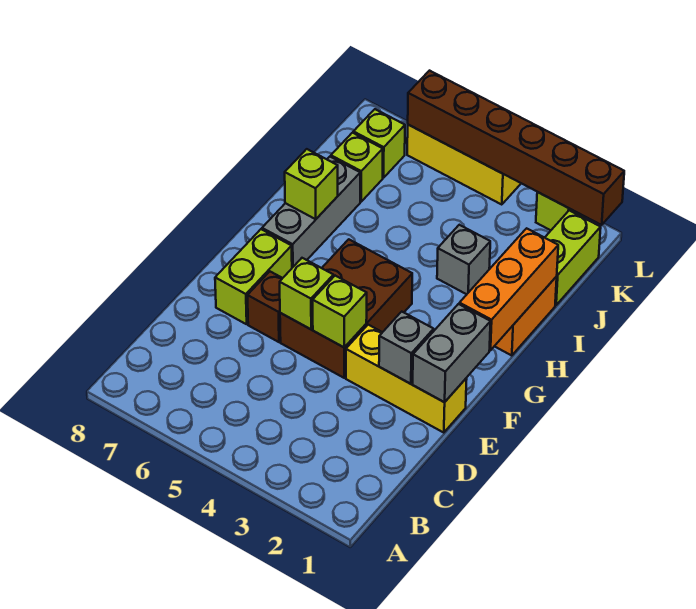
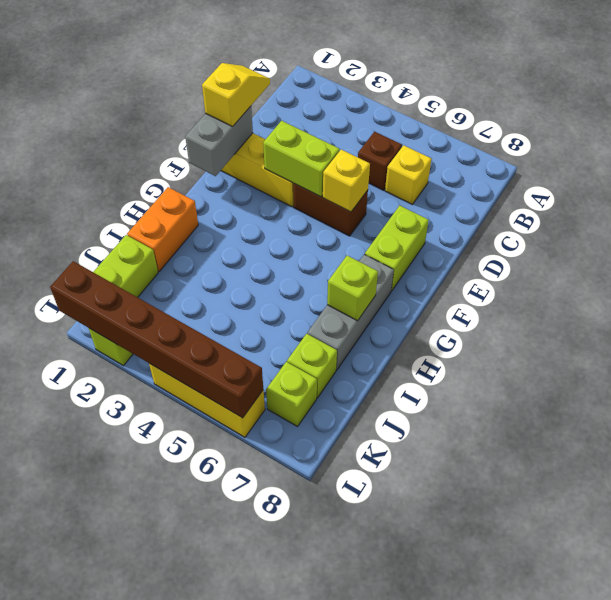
none -> yellow brick C6 level 1
none -> yellow slope D1:E1 level 3 top E
grey brick E2 level 2 -> none
brown brick E4:G5 level 1 -> brown brick E4:E5 level 1
lime brick E4 level 2 -> lime brick E3:E4 level 2
lime brick E5 level 2 -> yellow brick E5 level 2
brown brick E6 level 1 -> brown brick C5 level 1
orange brick G1:I1 level 2 -> none
grey brick I3 level 1 -> none

